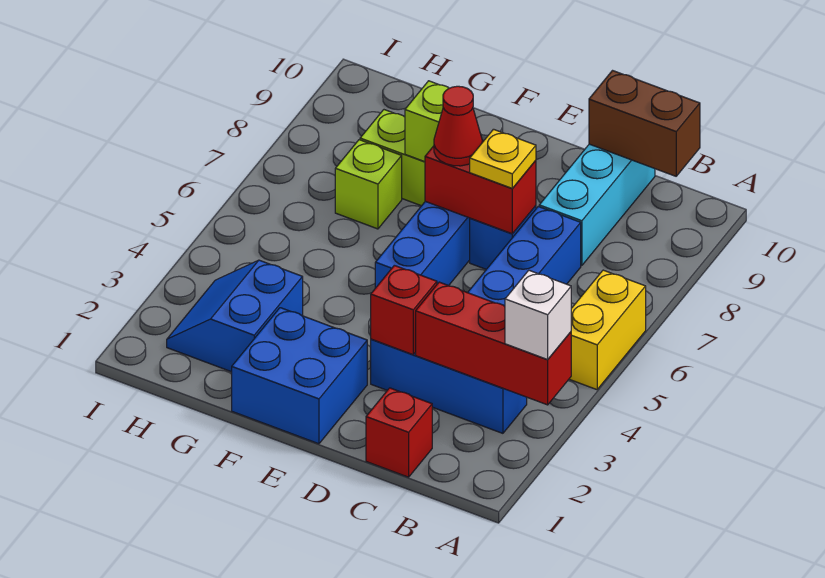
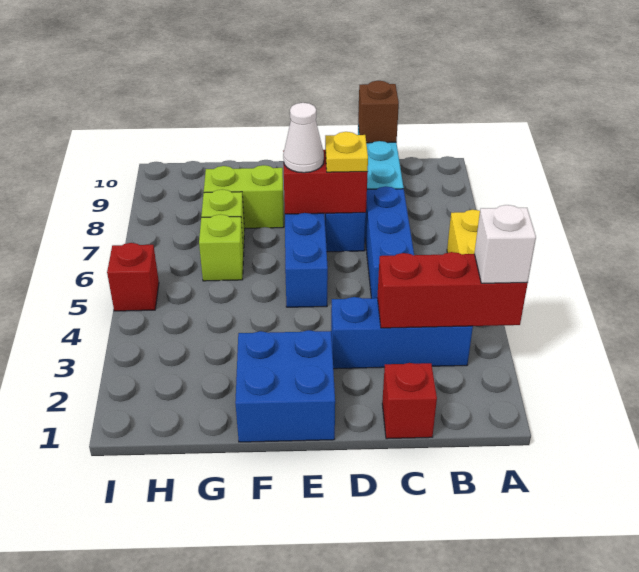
brown brick B10:C10 level 2 -> brown brick C10 level 2
red brick D3 level 2 -> red brick I5 level 1
red cone E7 level 3 -> white cone E7 level 3
lime brick F8 level 2 -> lime brick G6 level 1
blue slope G2:H3 level 1 top G -> none

